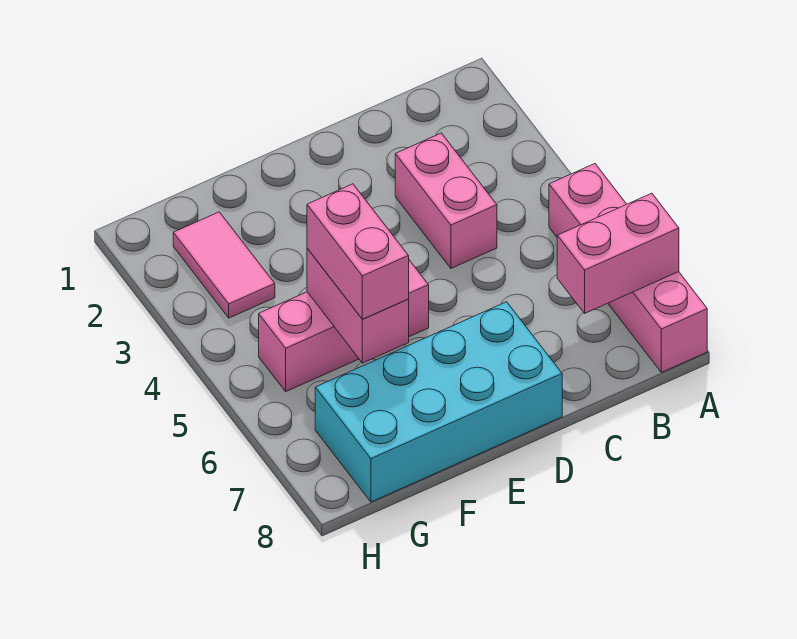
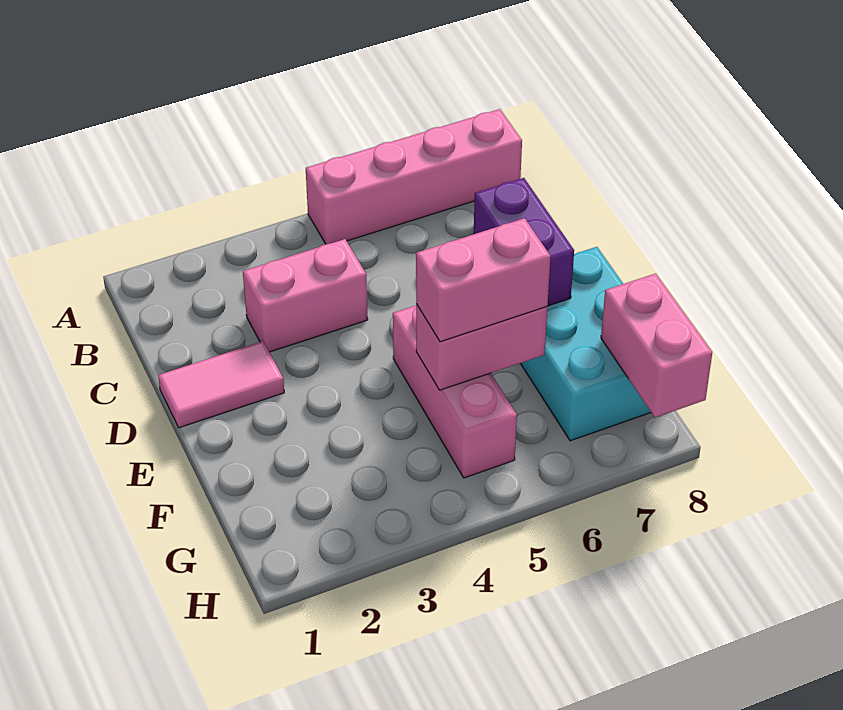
pink brick A7:B7 level 2 -> pink brick G8:H8 level 2
cyan brick D7:G8 level 1 -> cyan brick E7:G8 level 1
none -> purple brick D7:E7 level 2
pink tile G2:G3 level 1 -> pink tile D1:D2 level 1

